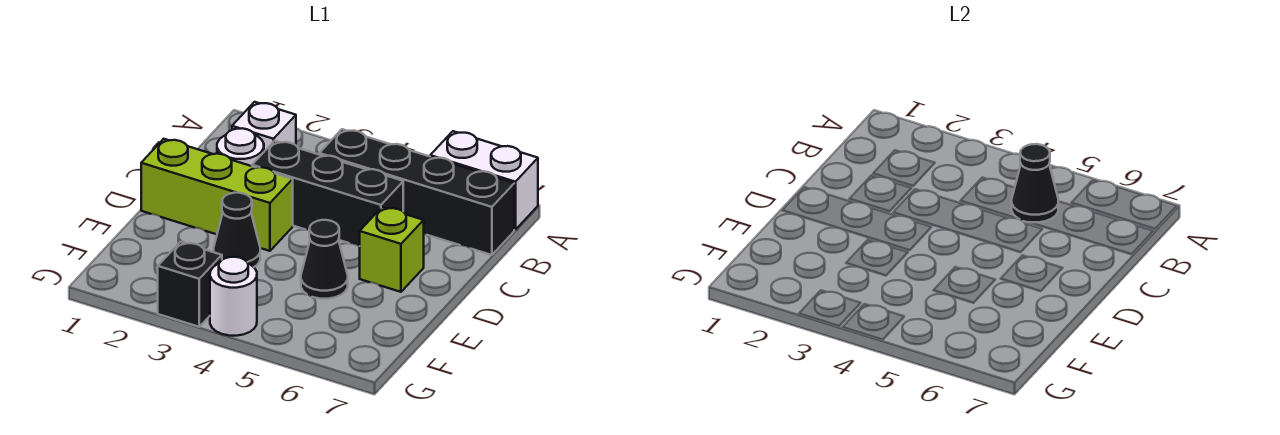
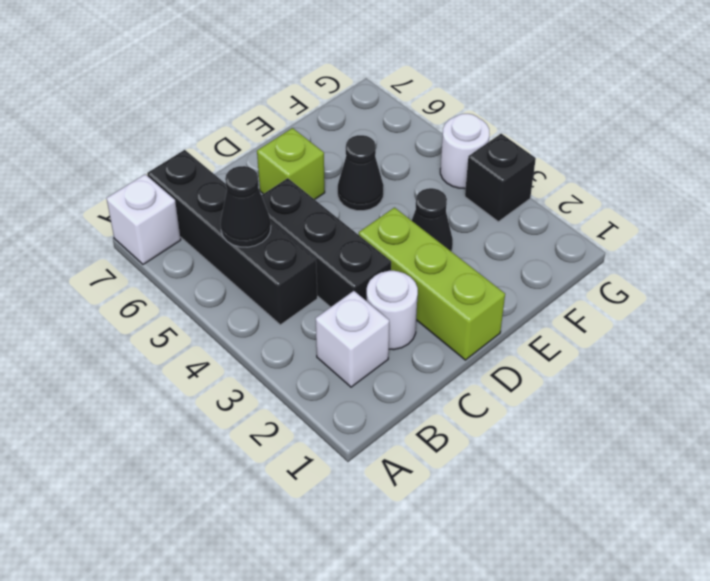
white brick A6:A7 level 1 -> white brick A7 level 1

